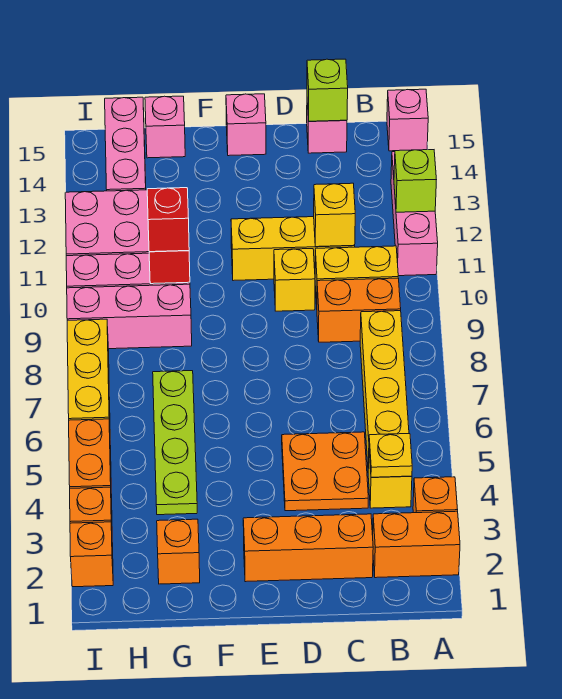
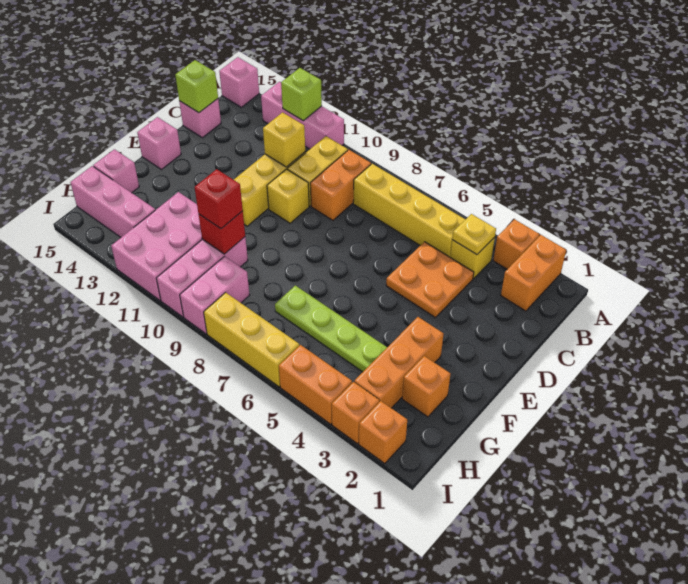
orange brick C2:E2 level 1 -> orange brick F3:H3 level 1
pink brick G9:I9 level 1 -> pink brick H9:I9 level 1

